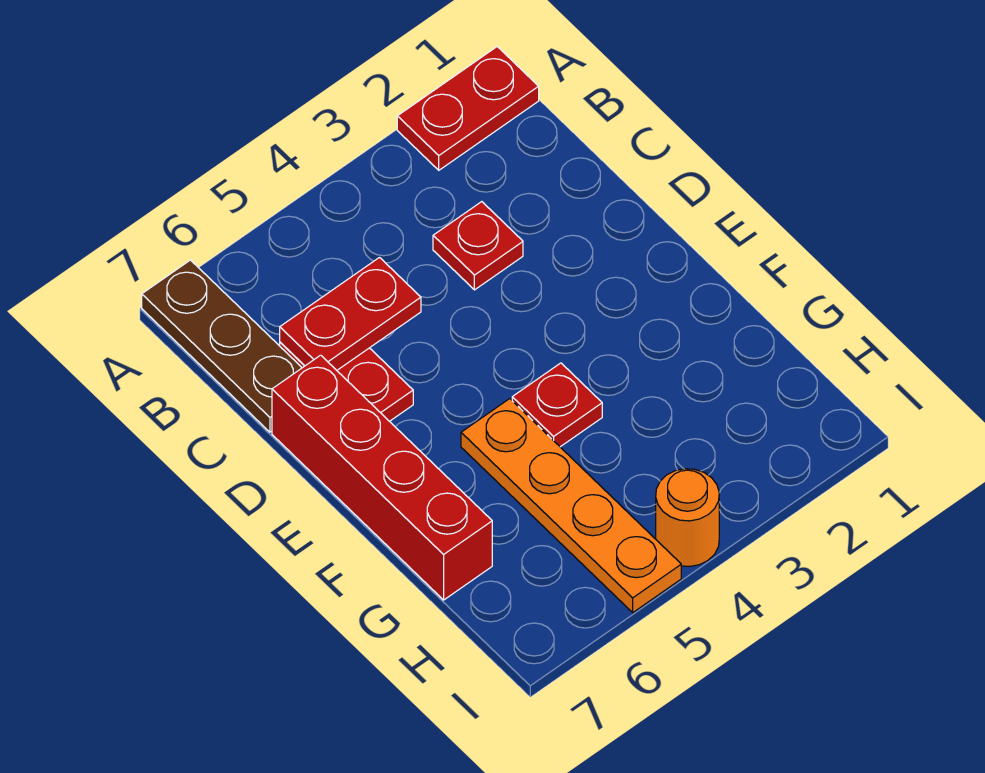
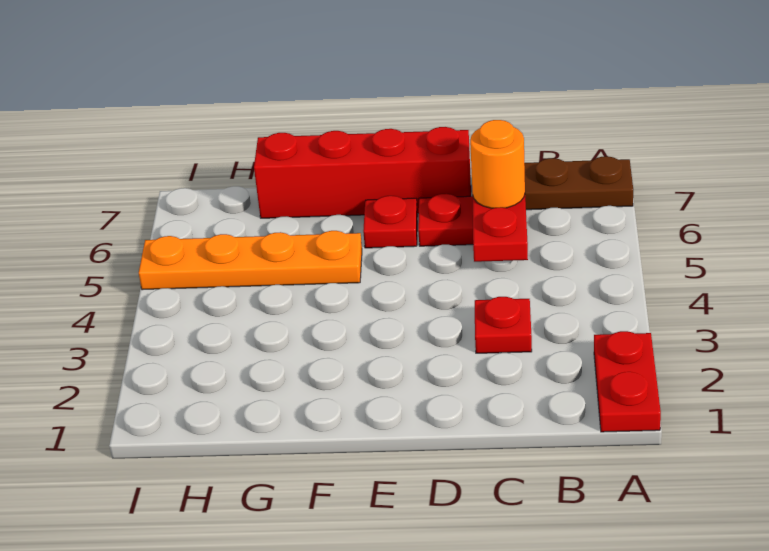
red plate F4 level 1 -> red plate E6 level 1
orange round brick I4 level 1 -> orange round brick C6 level 3

